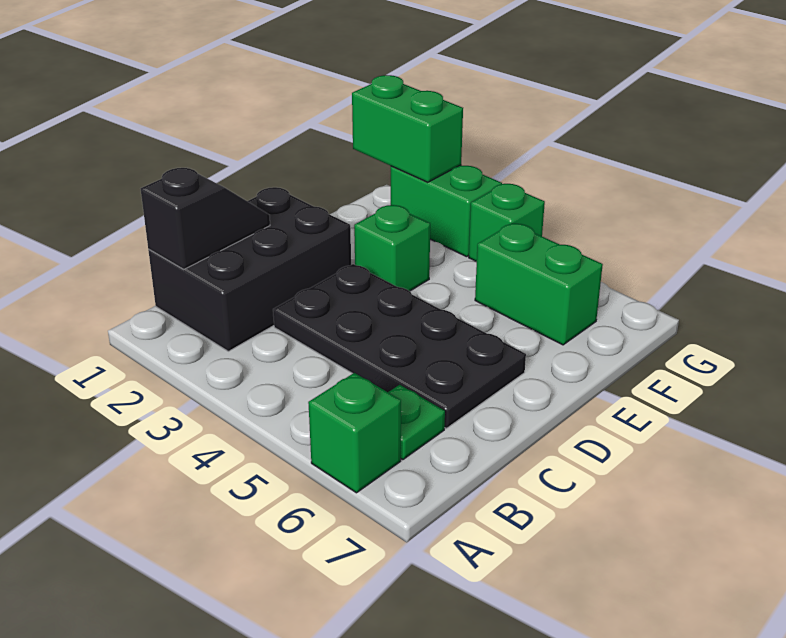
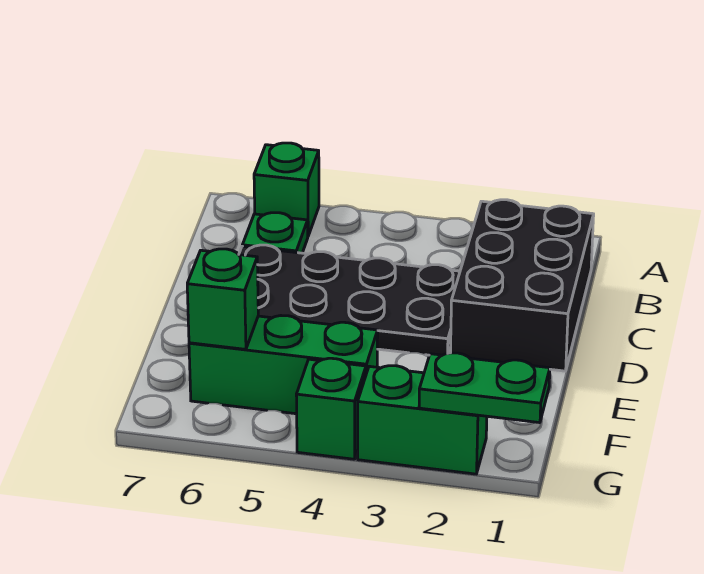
black slope B1:C1 level 2 top B -> none
green brick E3 level 1 -> green brick F6 level 2
green brick F5:F6 level 1 -> green brick F4:F6 level 1
green brick G1:G2 level 2 -> green plate G1:G2 level 2

